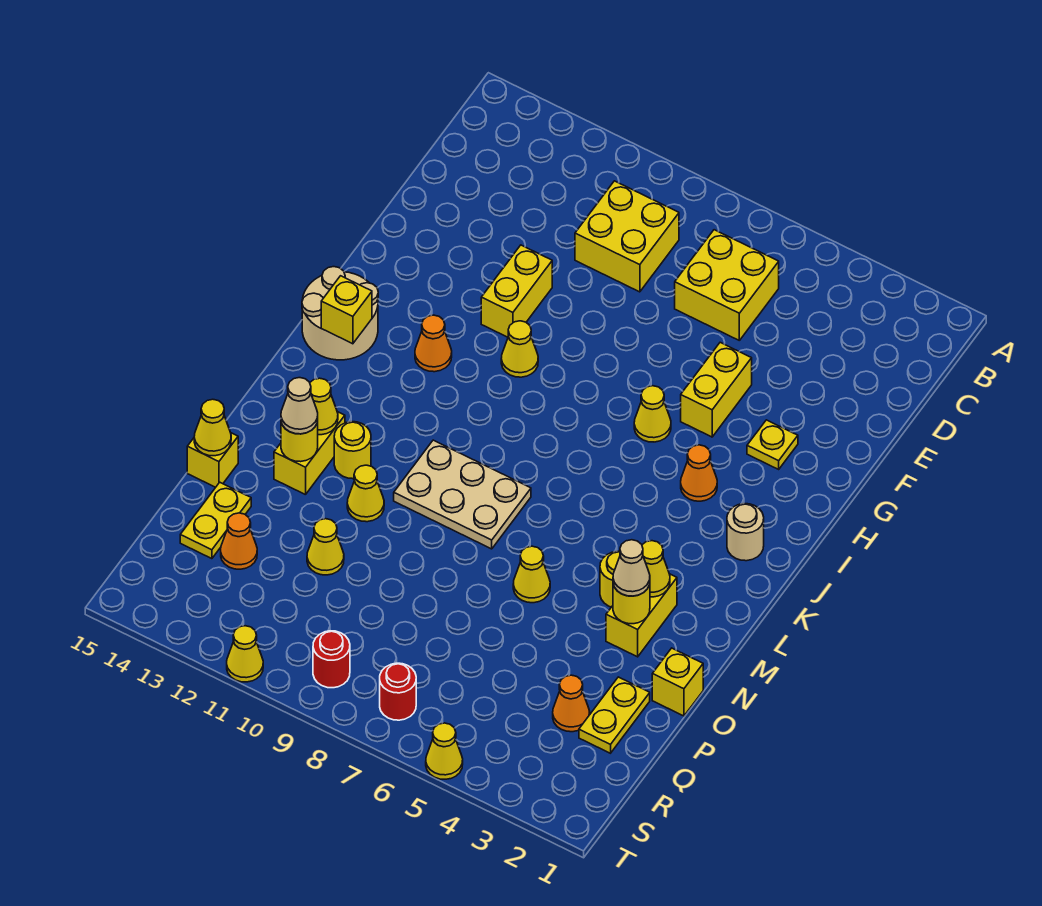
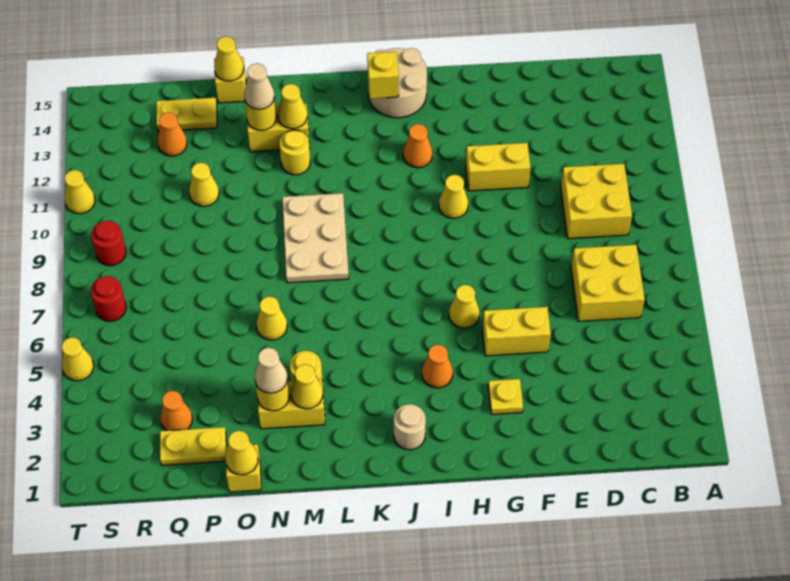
yellow cone N11 level 1 -> yellow cone O1 level 2

